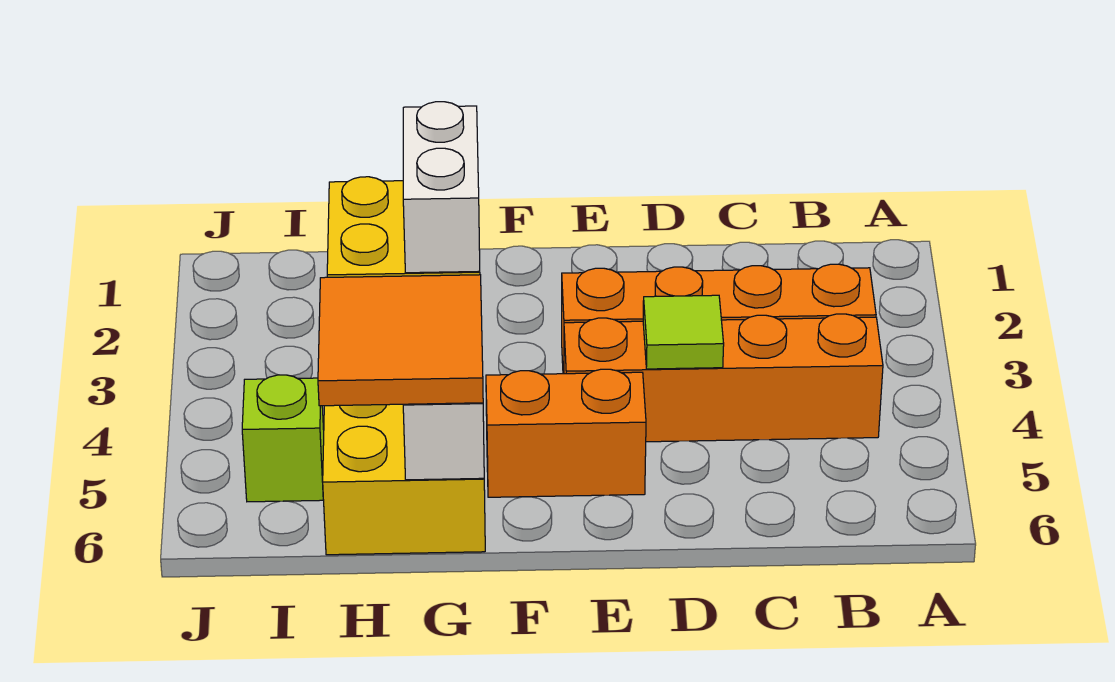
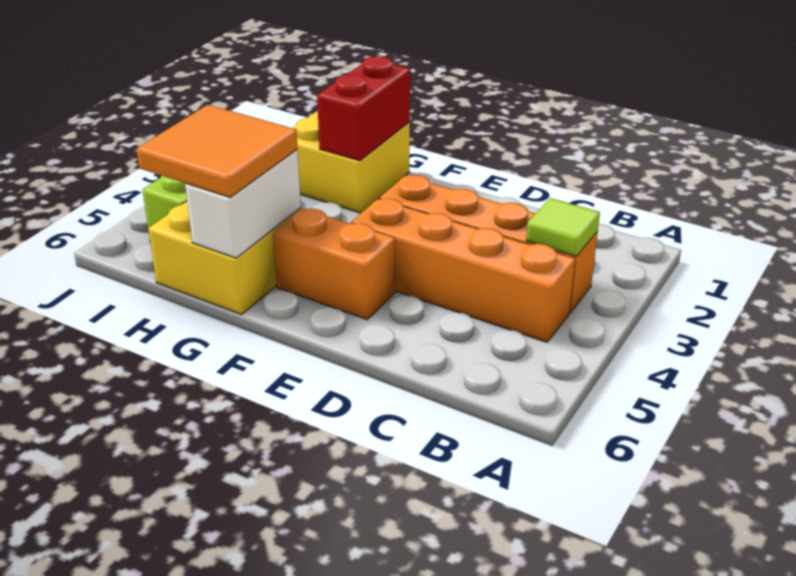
lime tile D4 level 2 -> lime tile B3 level 2
white brick G1:G2 level 2 -> red brick G1:G2 level 2

